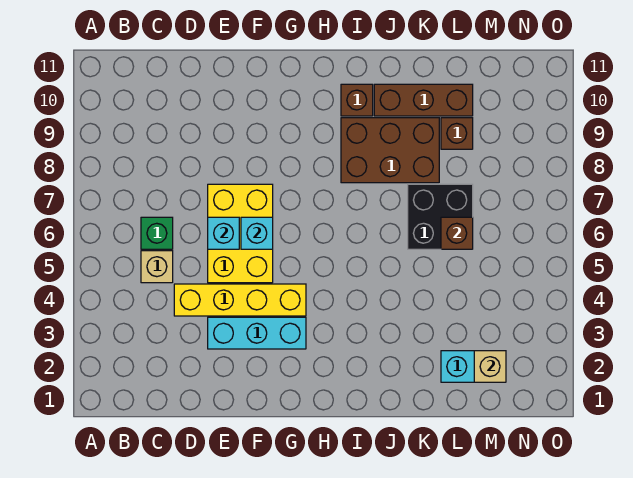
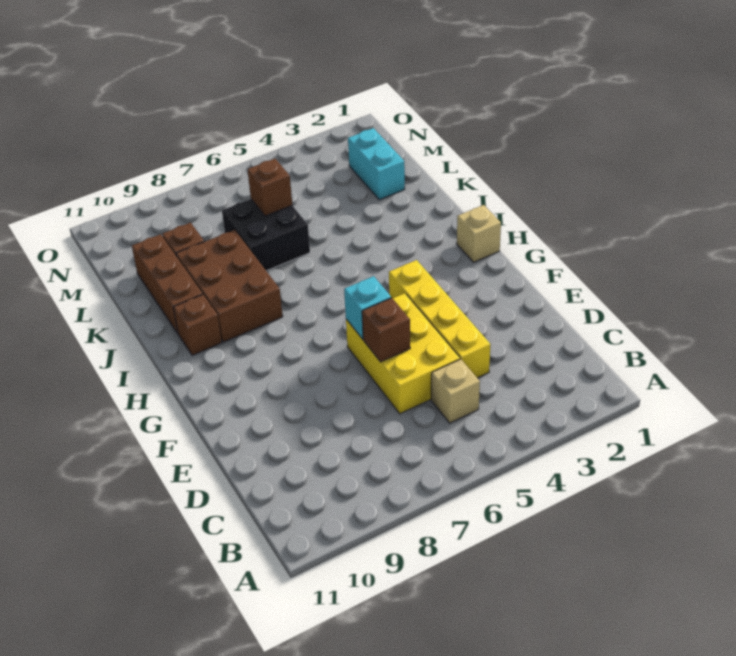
green brick C6 level 1 -> none
cyan brick E3:G3 level 1 -> none
yellow brick E5:F7 level 1 -> yellow brick D5:F6 level 1
cyan brick E6 level 2 -> brown brick E6 level 2
tan brick M2 level 2 -> tan brick H1 level 1

